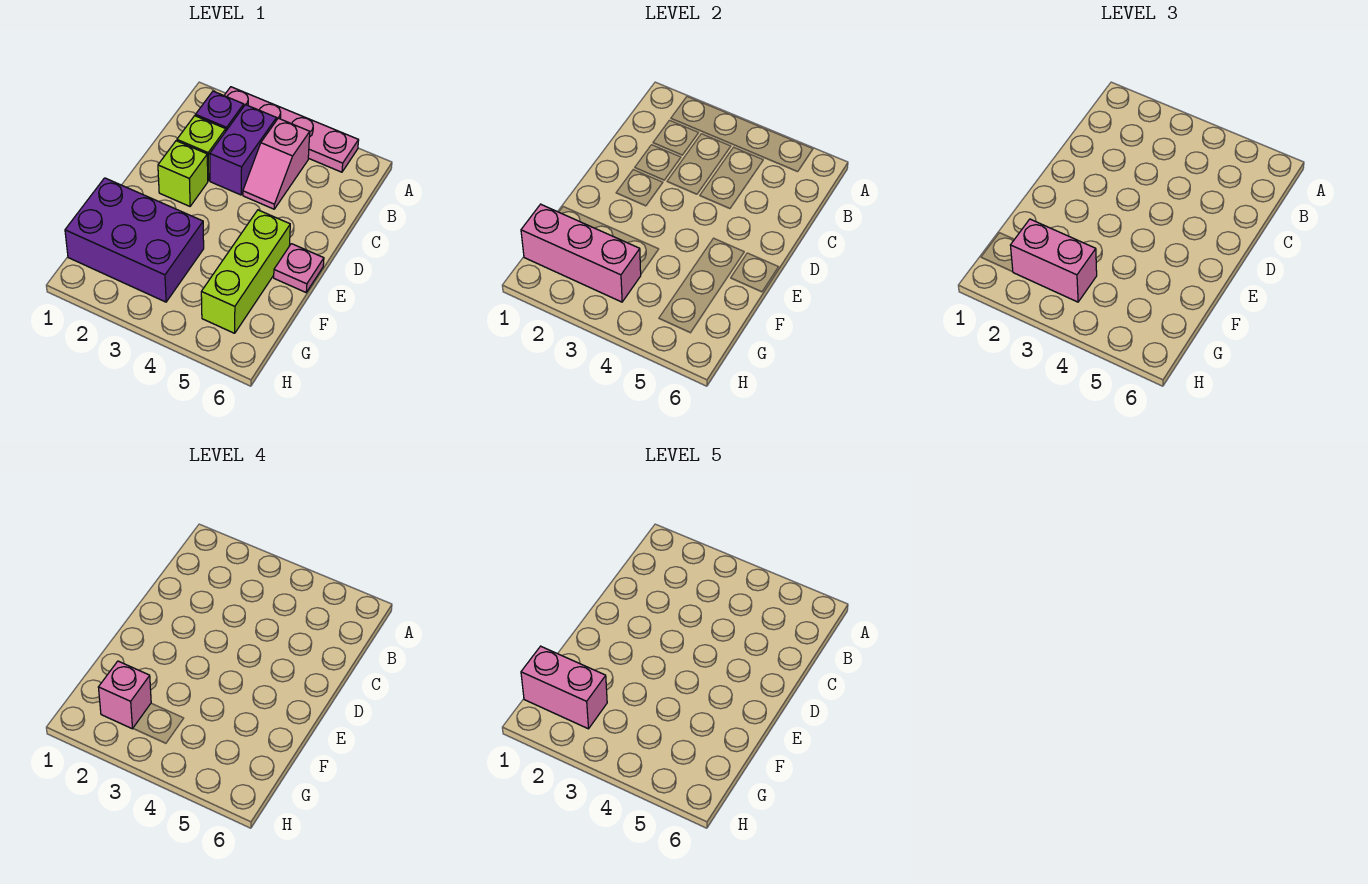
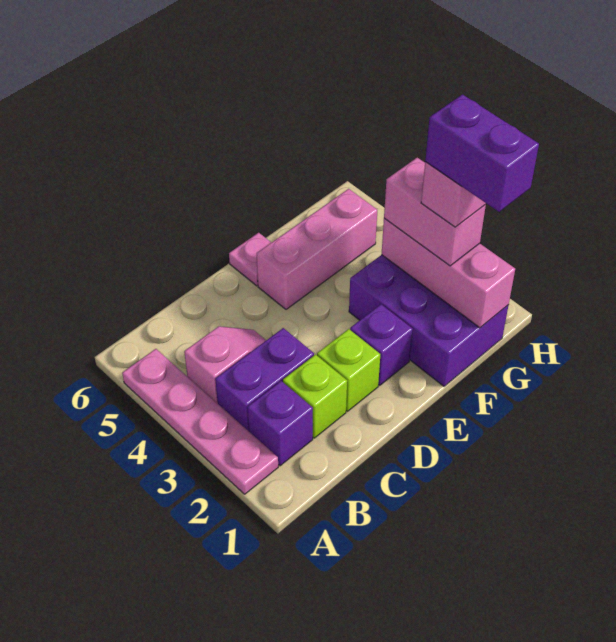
none -> purple brick E2 level 1
lime brick E5:G5 level 1 -> pink brick E5:G5 level 1
pink brick G1:G2 level 5 -> purple brick G1:G2 level 5

